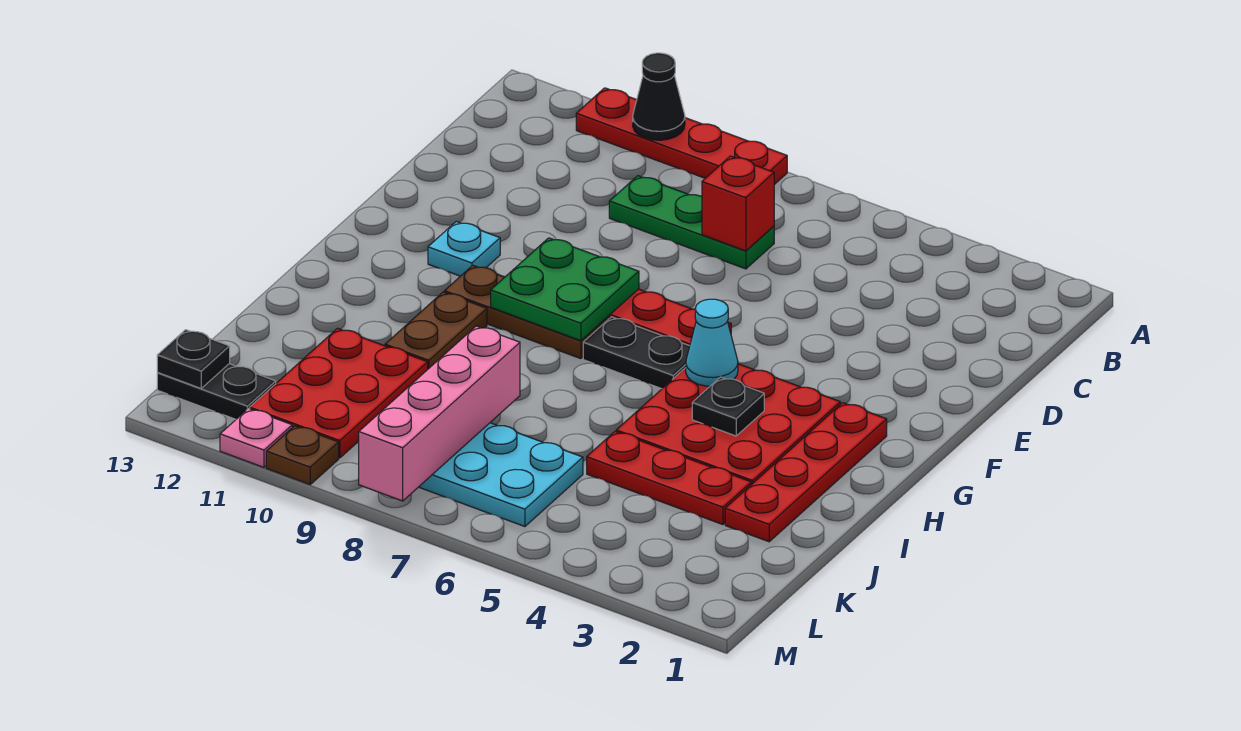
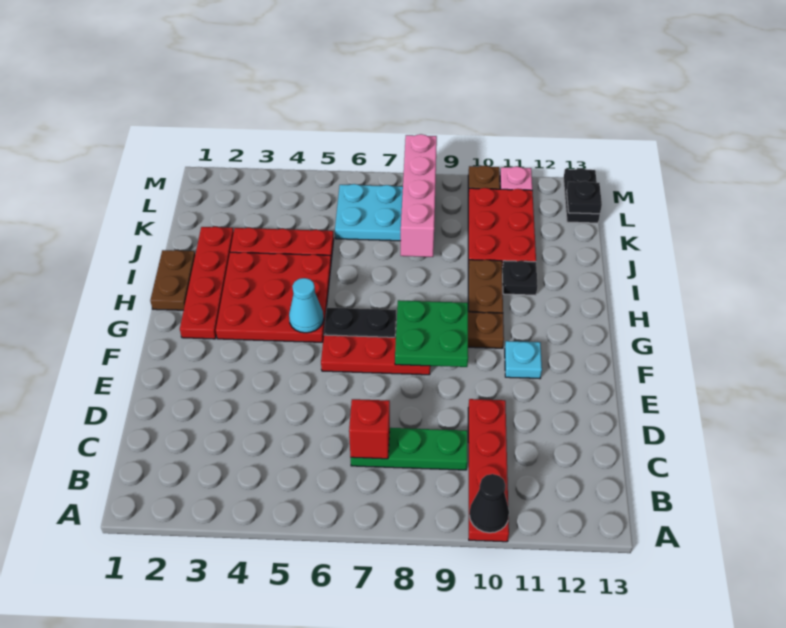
red plate A8:A11 level 1 -> red plate A10:D10 level 1
none -> brown plate H1:I1 level 1
black plate H4 level 2 -> black plate I11 level 1
black plate L12:L13 level 1 -> black plate L13:M13 level 1

